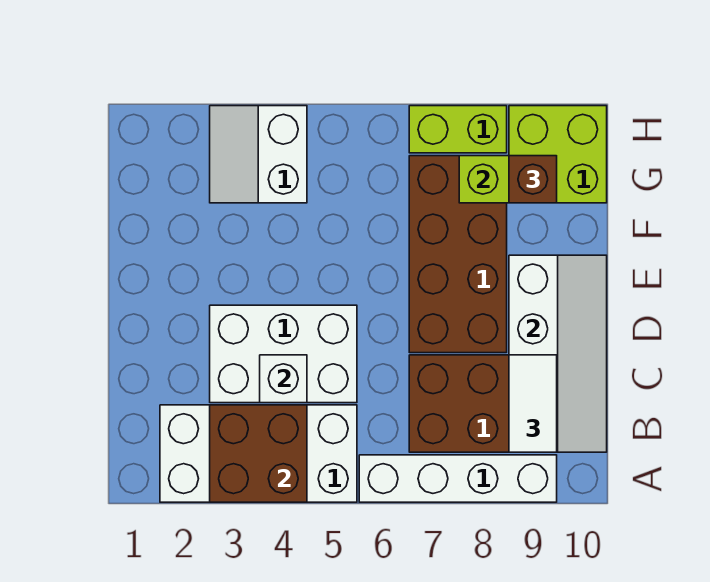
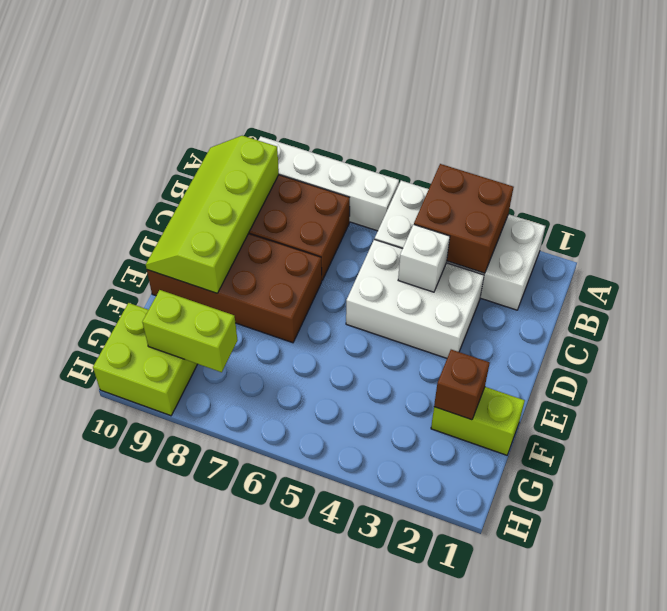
white slope B9:E10 level 2 top 9 -> lime slope B9:E10 level 2 top 9
white tile B9:C9 level 3 -> none
brown brick D7:G8 level 1 -> brown brick D7:E10 level 1
white slope G3:H4 level 1 top 4 -> none
brown brick G9 level 3 -> brown brick F2 level 2
lime brick H7:H8 level 1 -> lime brick F1:F2 level 1

